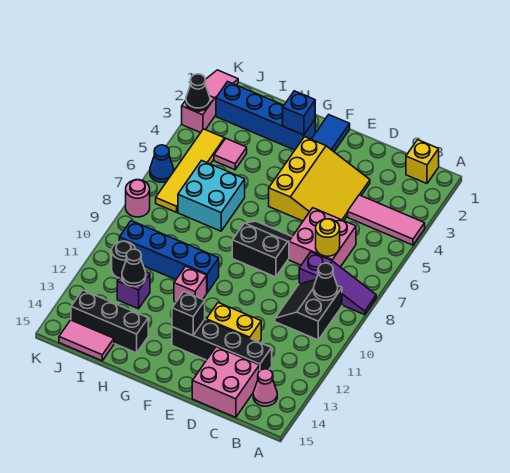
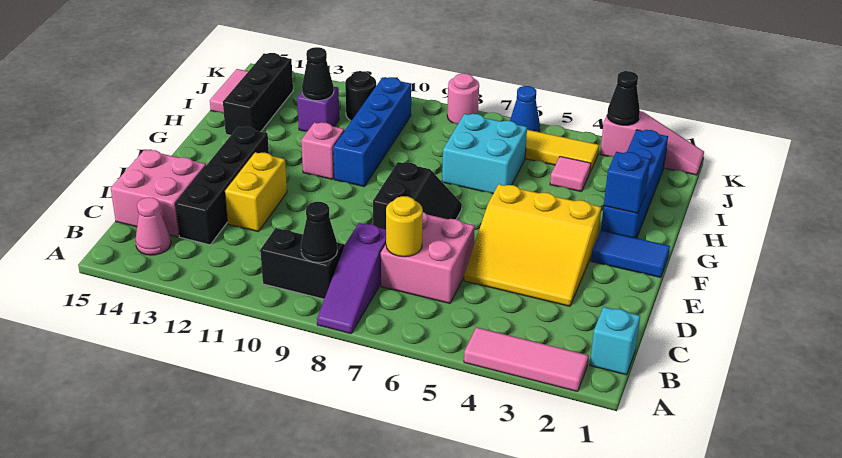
pink tile A4:C4 level 1 -> pink tile A2:A4 level 1
yellow brick B1 level 1 -> cyan brick B1 level 1
black brick F13 level 2 -> none

